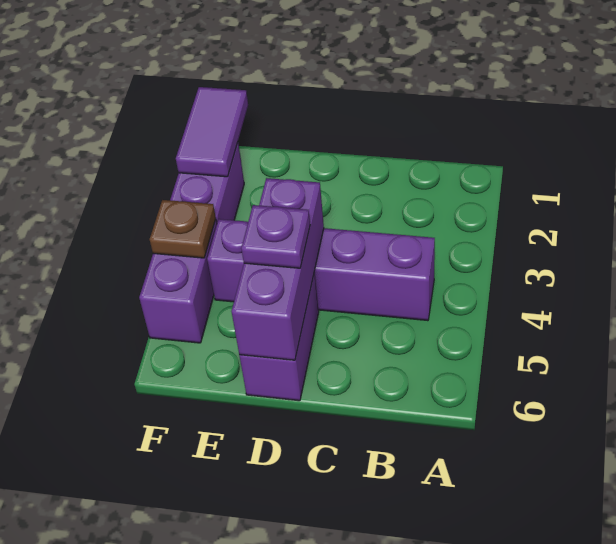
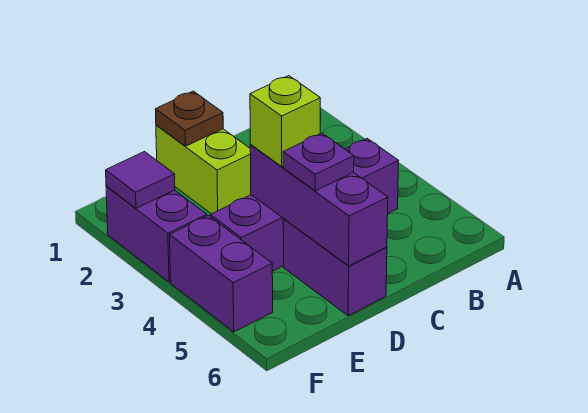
none -> lime brick D1:D2 level 1
none -> lime brick D4 level 3
purple tile F1:F2 level 2 -> purple tile F2 level 2
brown plate F4 level 2 -> brown plate D1 level 2

